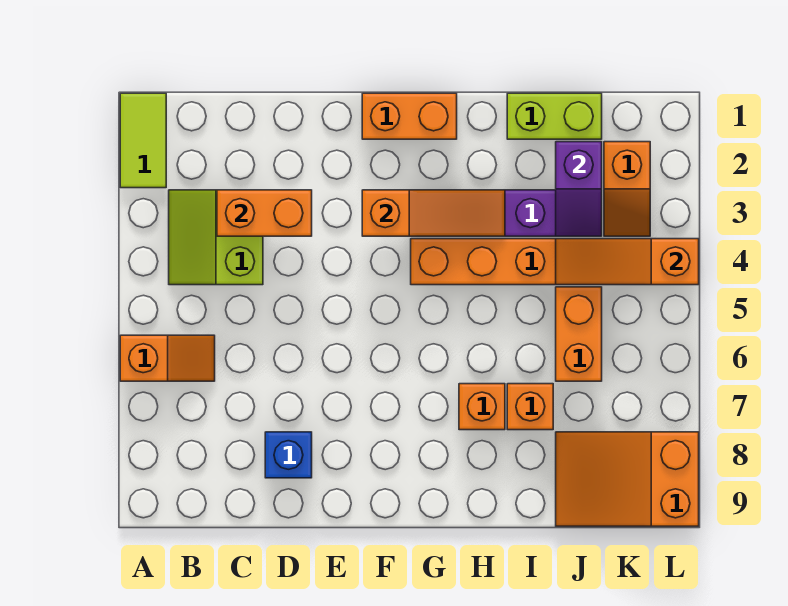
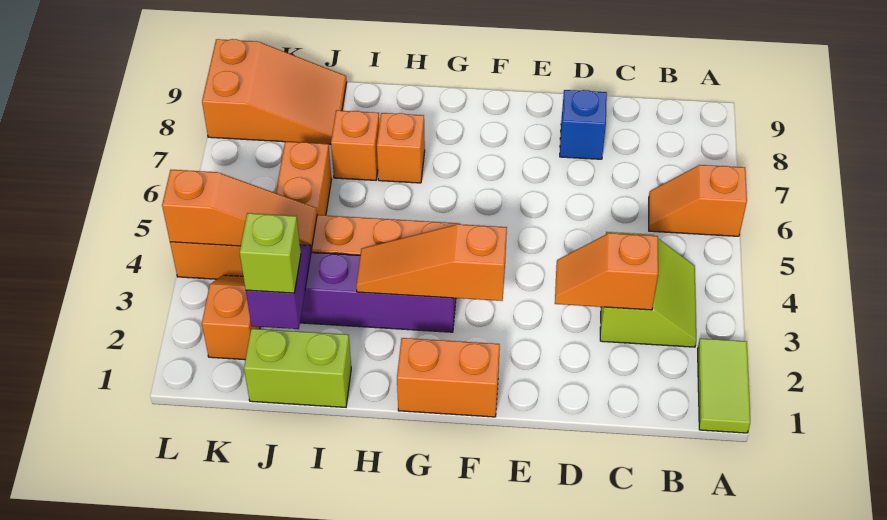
orange brick C3:D3 level 2 -> orange slope C3:D3 level 2 top C
none -> lime brick J2 level 3

